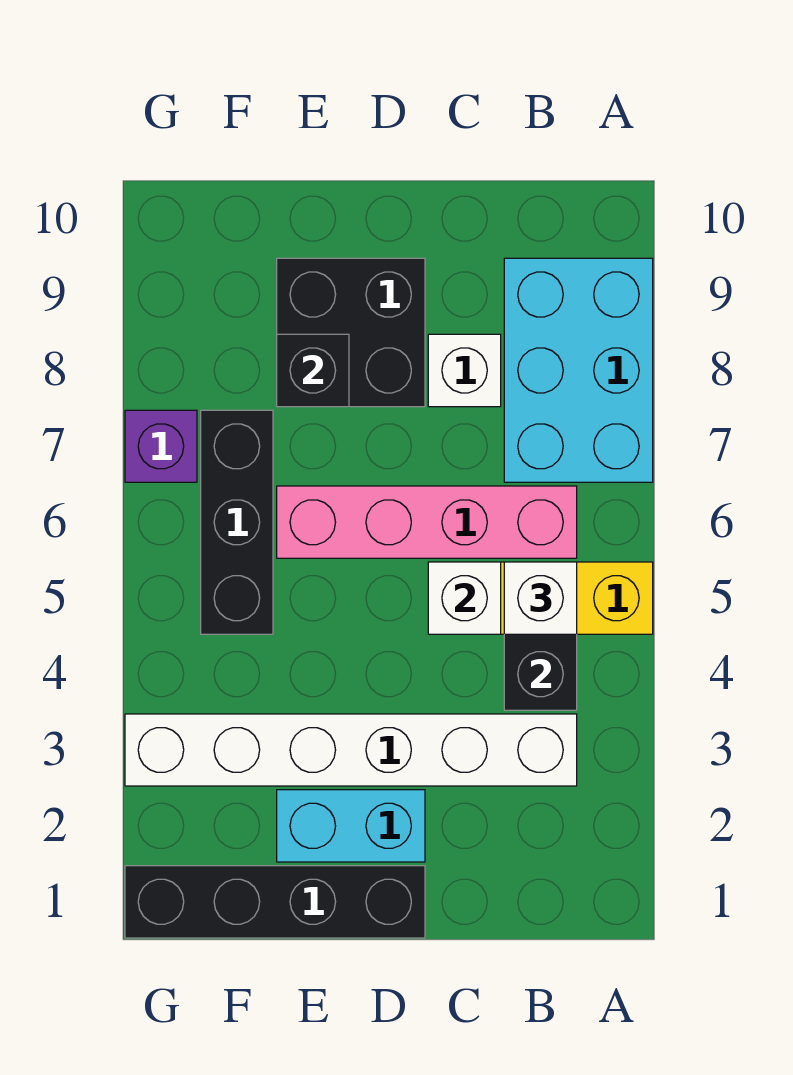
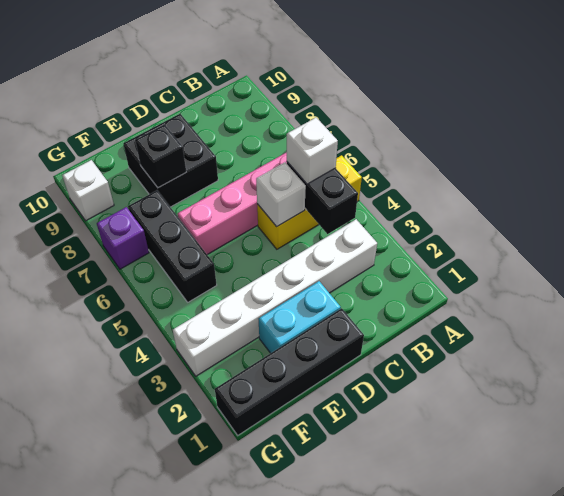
cyan brick A7:B9 level 1 -> none
white brick C8 level 1 -> white brick G9 level 1

